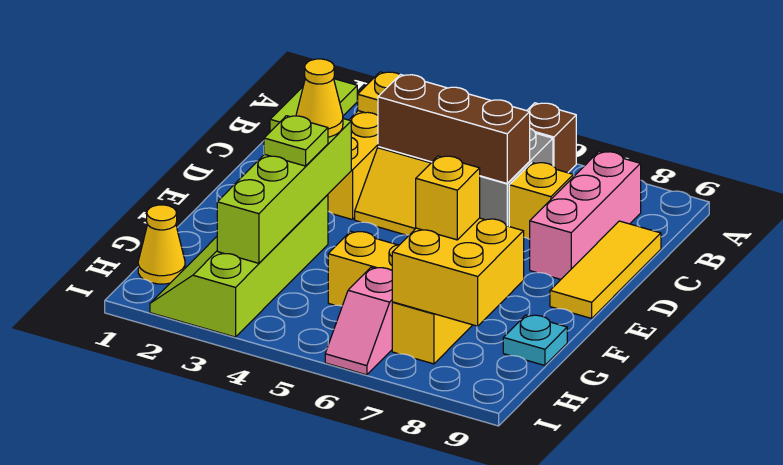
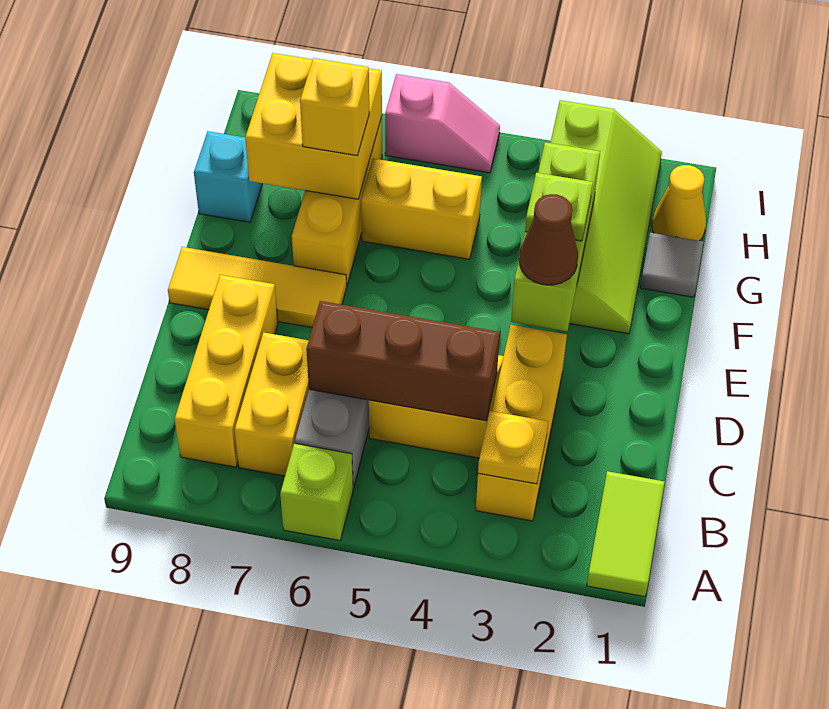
brown brick A6 level 1 -> lime brick A6 level 1
pink brick B8:D8 level 1 -> yellow brick B8:D8 level 1
yellow brick C7 level 1 -> yellow brick B7:C7 level 1
yellow tile C9:E9 level 1 -> yellow tile E7:E9 level 1
lime brick E3:H3 level 2 -> lime brick E3:G3 level 2
yellow cone E3 level 3 -> brown cone E3 level 3
none -> grey tile G1 level 1
cyan plate G9 level 1 -> cyan brick G9 level 1
pink slope H6:I6 level 1 top H -> pink slope I5:I6 level 1 top 6

